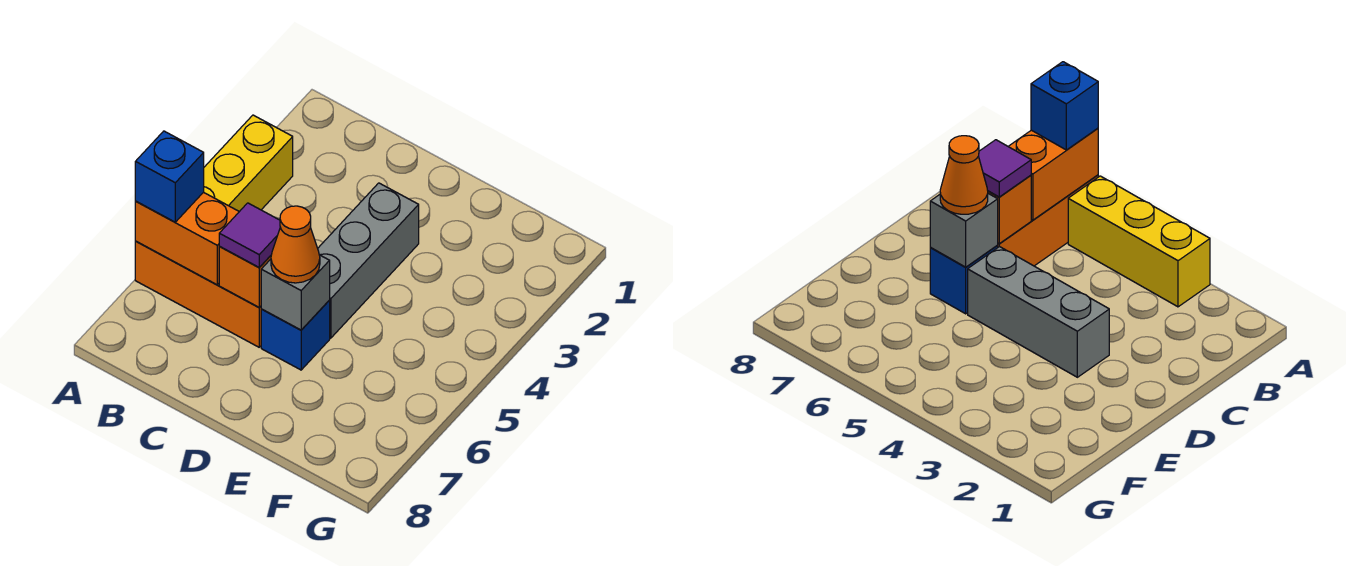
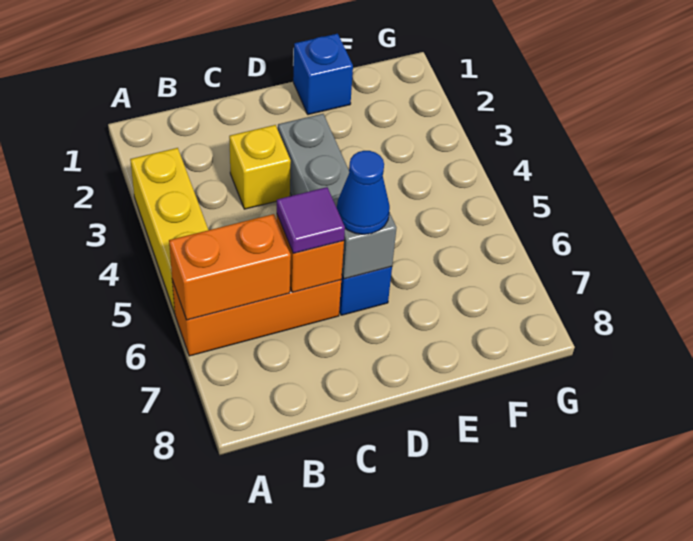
blue brick A6 level 3 -> blue brick E1 level 1
none -> yellow brick C3 level 1
orange cone D6 level 3 -> blue cone D6 level 3

